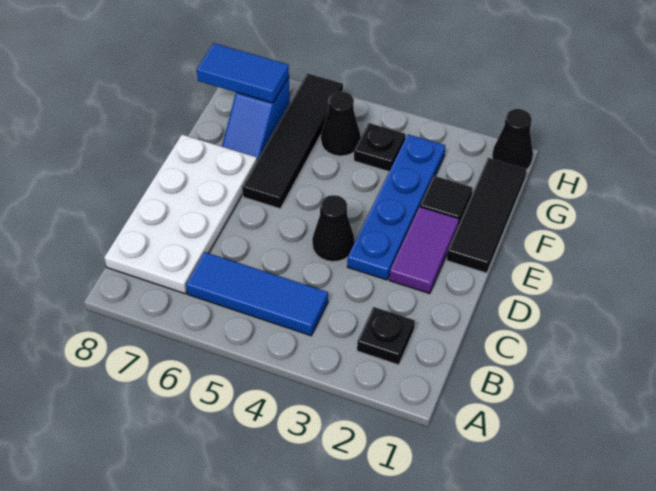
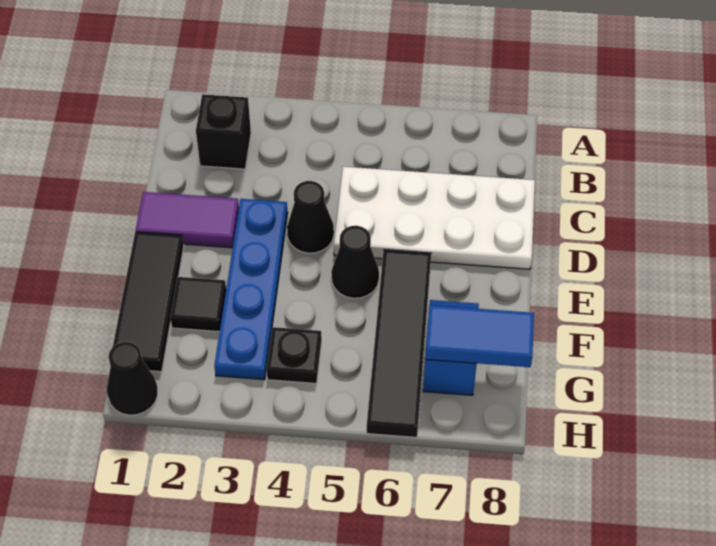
black plate B2 level 1 -> black brick B2 level 1
blue tile B4:B6 level 1 -> none
white plate B7:E8 level 1 -> white plate C5:D8 level 1
purple tile D2:E2 level 1 -> purple tile D1:D2 level 1
black cone G5 level 1 -> black cone E5 level 1

